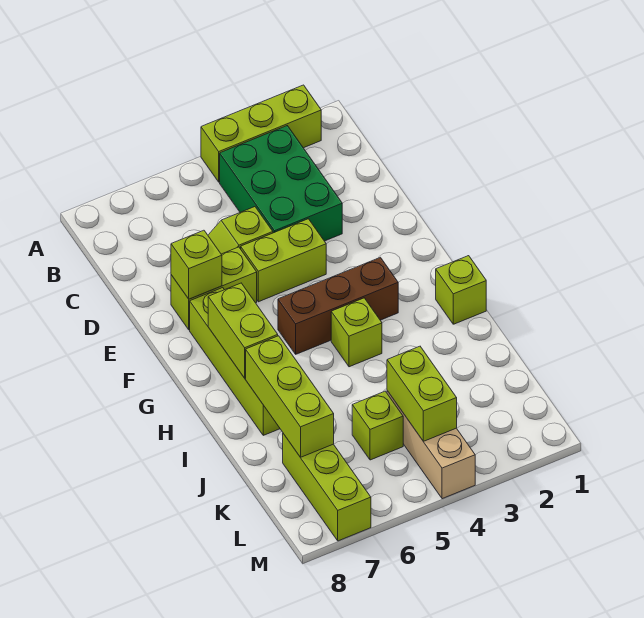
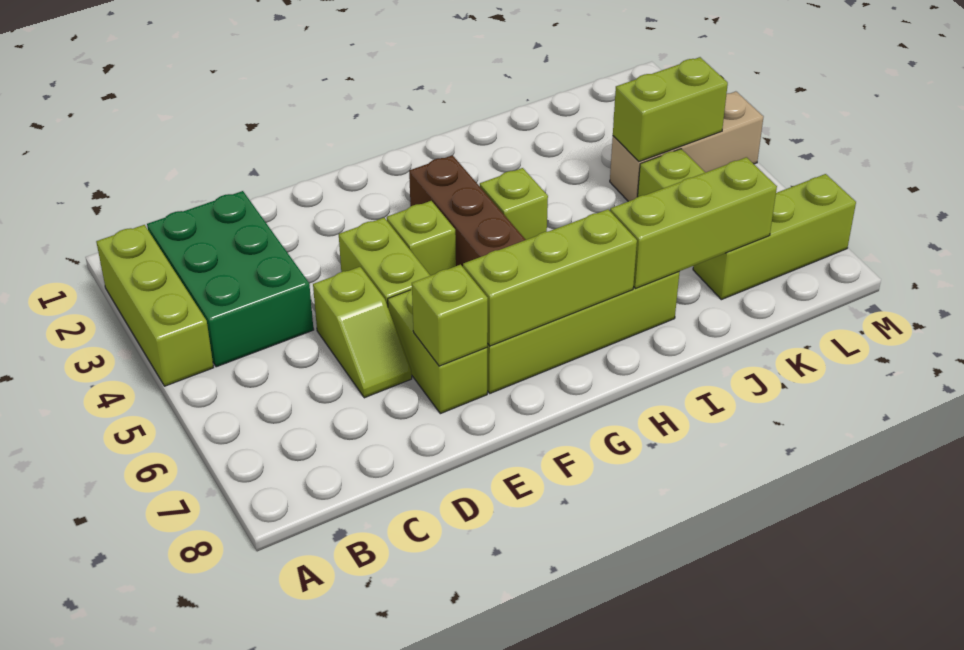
green brick B3:D4 level 1 -> green brick B2:C4 level 1
lime brick G7:H7 level 2 -> lime brick F7:H7 level 2
lime brick H1 level 1 -> lime brick F4 level 1

